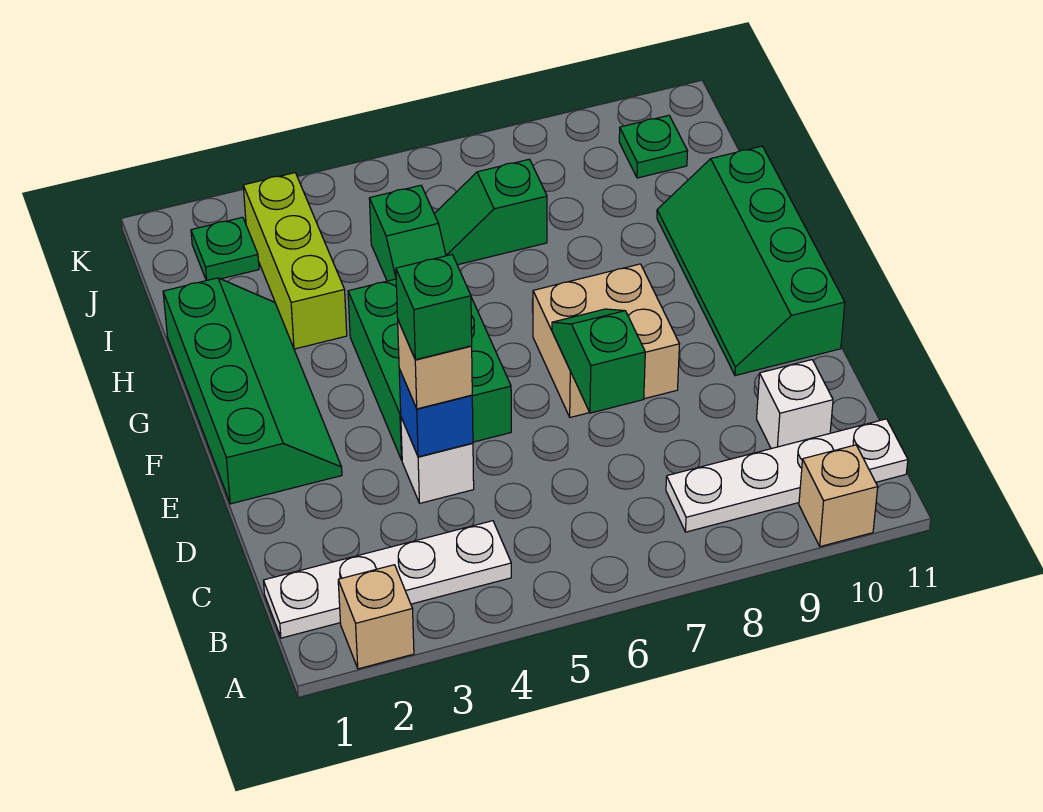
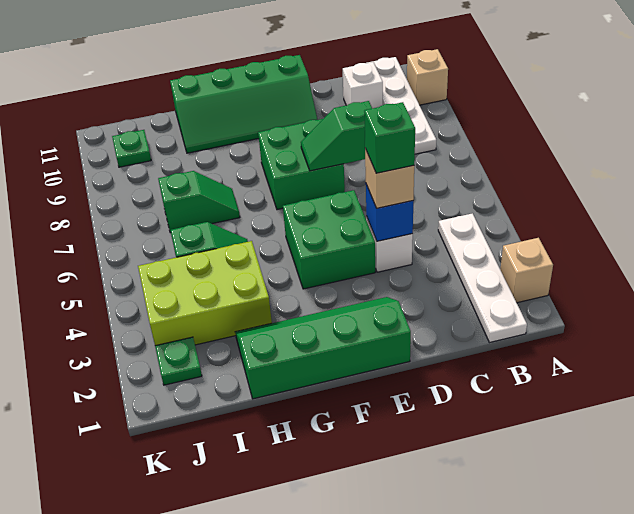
green brick E4:G5 level 1 -> green brick E4:F5 level 1
tan brick E7:F8 level 1 -> green brick E7:F8 level 1
lime brick H3:J3 level 1 -> lime brick H3:J4 level 1
green slope I6:I7 level 1 top 7 -> green slope H7:I7 level 1 top I

